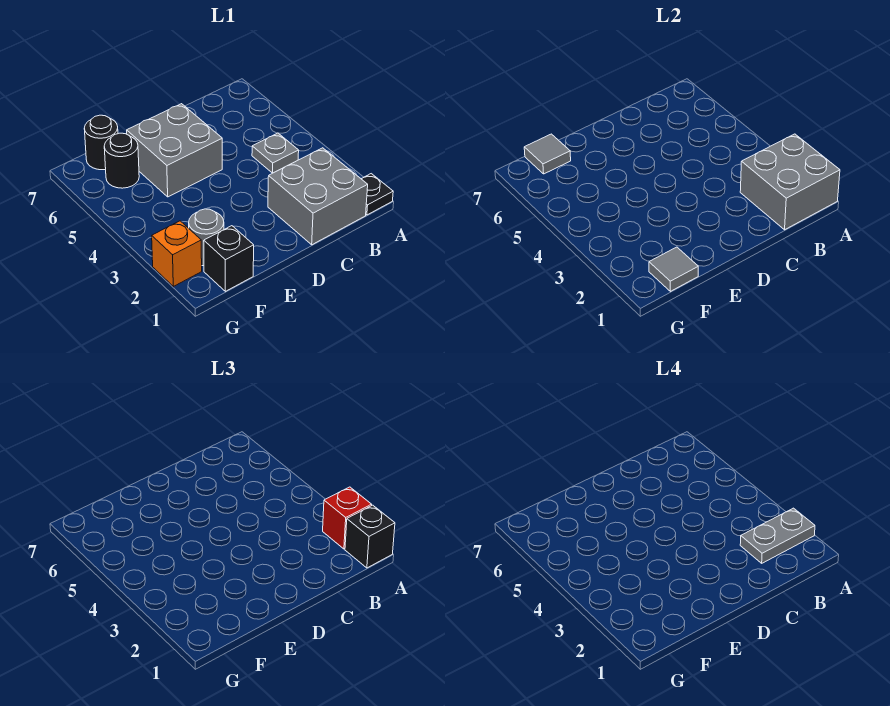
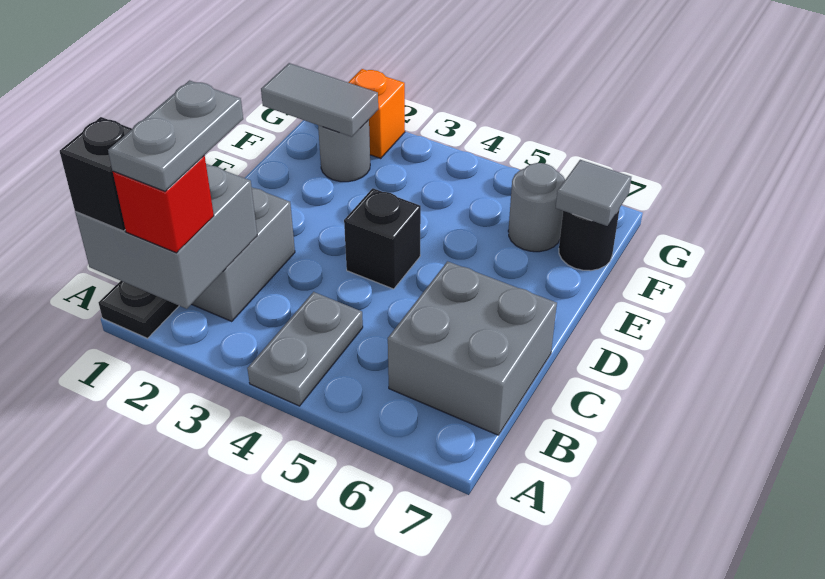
grey plate B4 level 1 -> grey plate A4:B4 level 1
grey brick D5:E6 level 1 -> grey brick B6:C7 level 1
black brick F1 level 1 -> black brick D4 level 1
grey tile F1 level 2 -> grey tile F1:F2 level 2
black round brick F6 level 1 -> grey round brick F6 level 1

